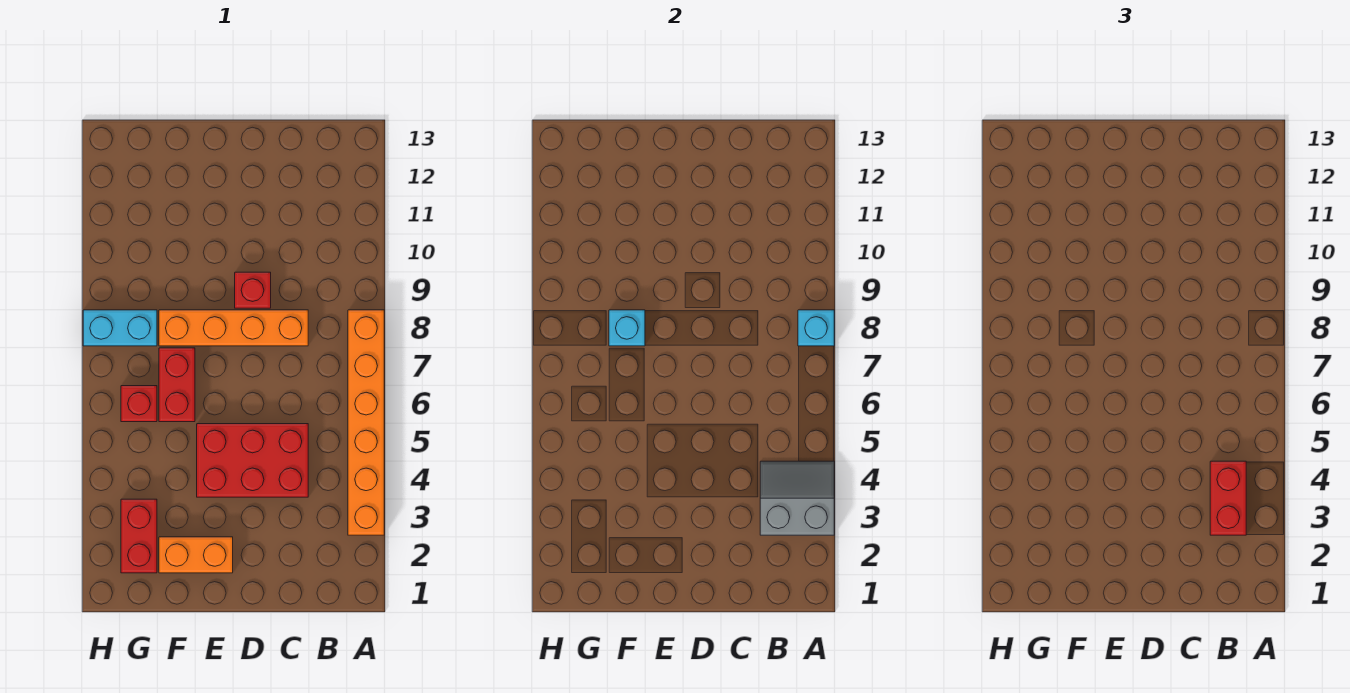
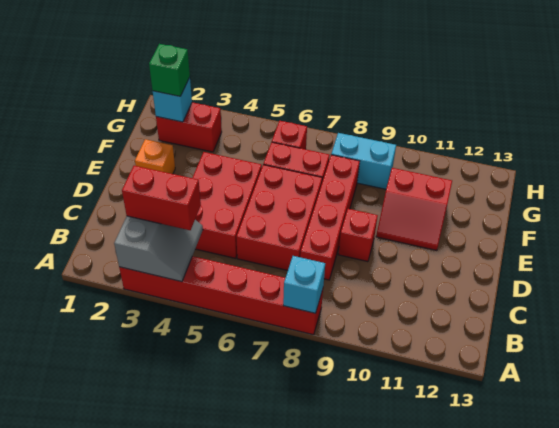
orange brick A3:A8 level 1 -> red brick A3:A8 level 1
none -> red brick C6:E7 level 1
orange brick C8:F8 level 1 -> red brick C8:F8 level 1
orange brick E2:F2 level 1 -> orange brick E2 level 1
none -> red slope E10:F11 level 1 top F
cyan brick F8 level 2 -> cyan brick G2 level 2
none -> green brick G2 level 3
cyan brick G8:H8 level 1 -> cyan brick G8:G9 level 1

